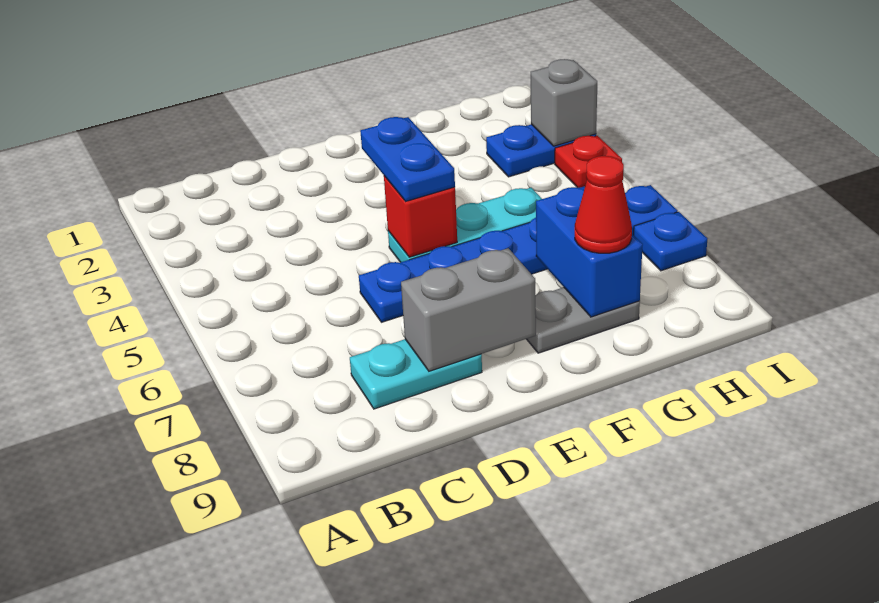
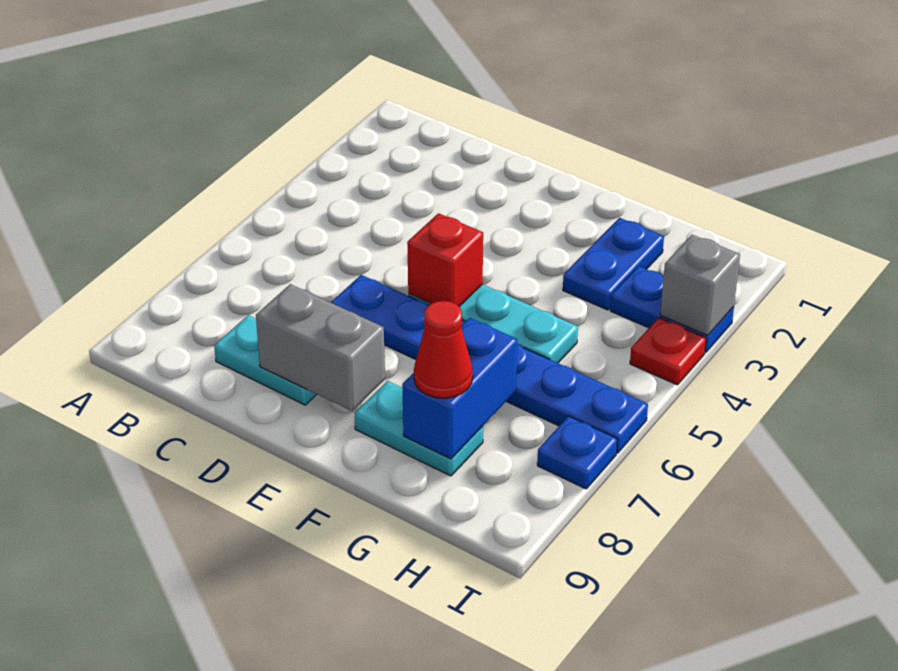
blue plate E4:E5 level 3 -> blue plate G2:G3 level 1
grey plate F8:G8 level 1 -> cyan plate F8:G8 level 1

